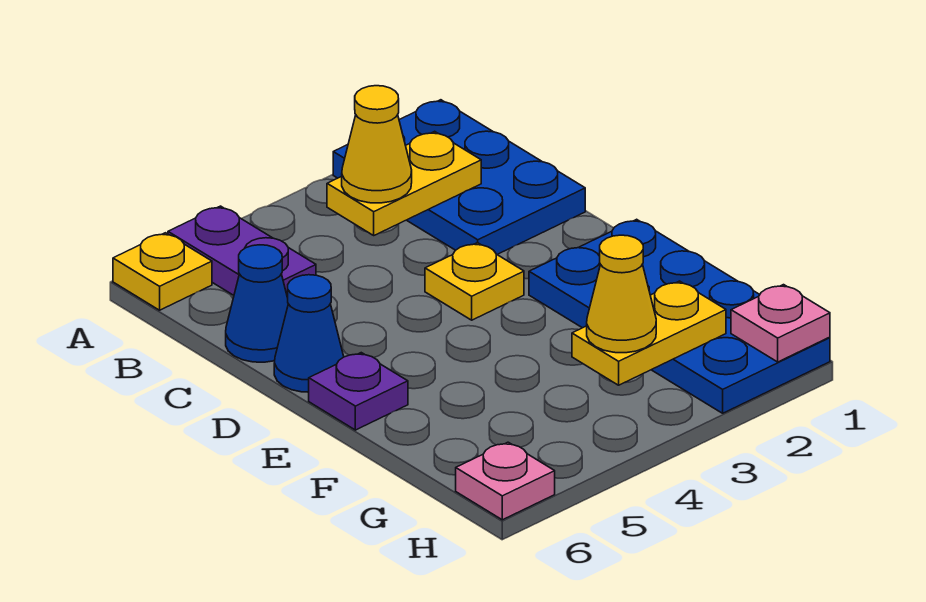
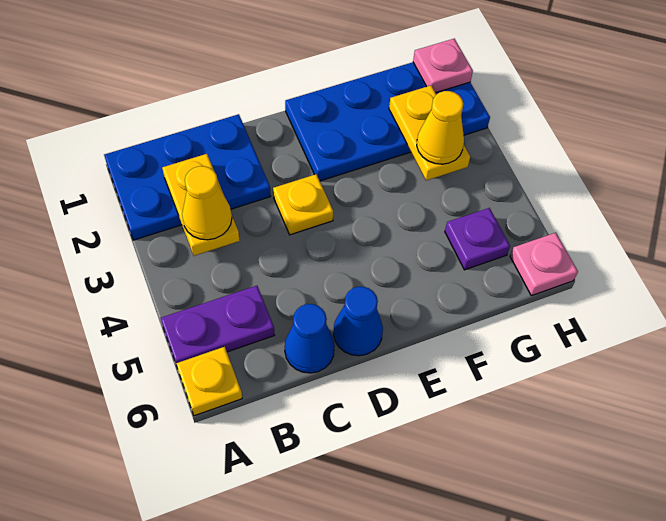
purple plate E6 level 1 -> purple plate G5 level 1

